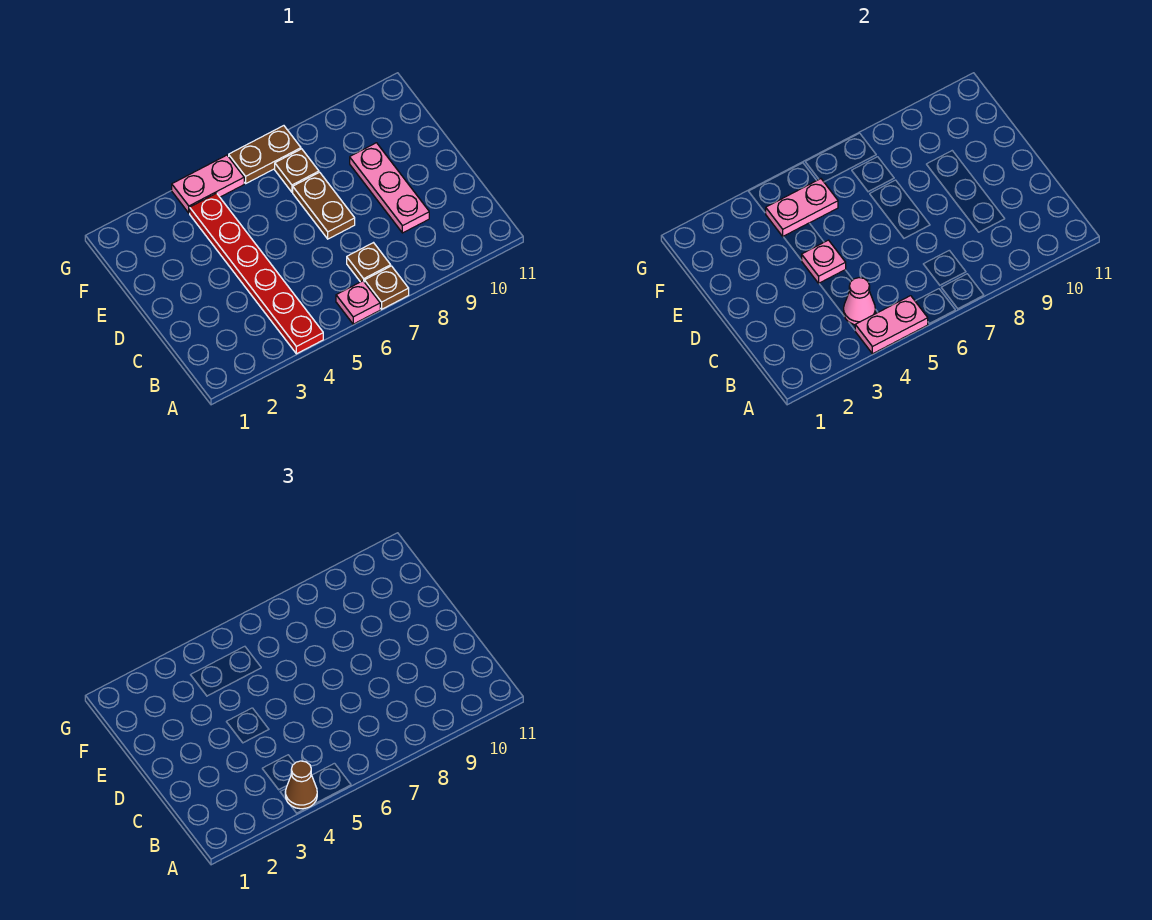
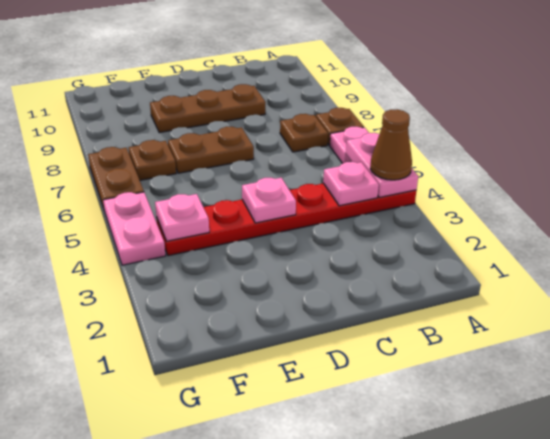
pink cone B4 level 2 -> pink plate B4 level 2
pink plate C9:E9 level 1 -> brown plate C9:E9 level 1
pink plate F4:F5 level 2 -> pink plate F4 level 2

